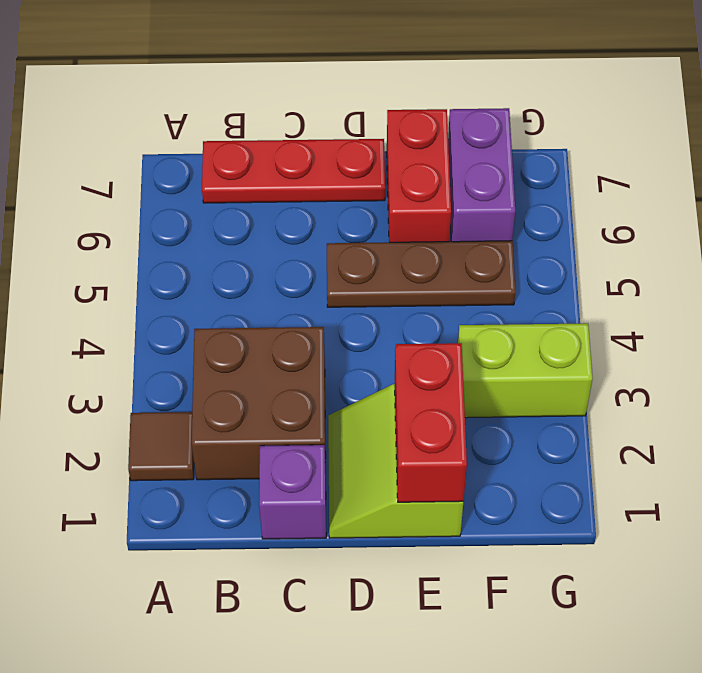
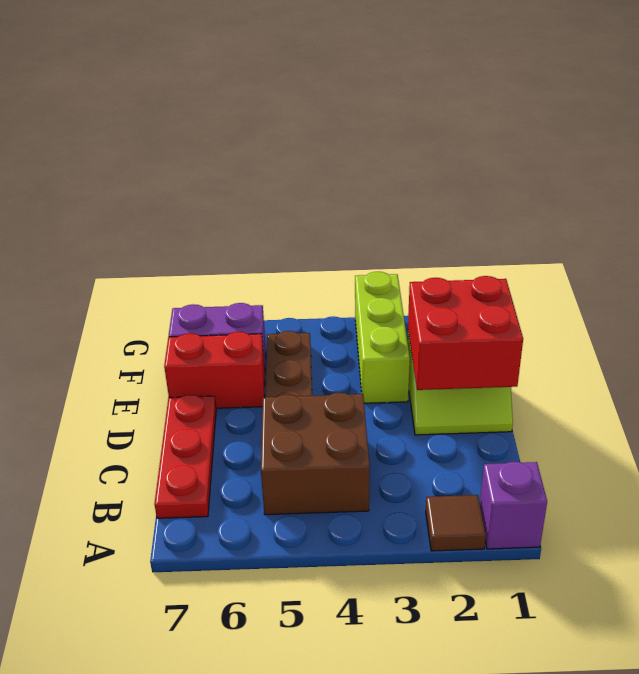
brown brick B2:C3 level 1 -> brown brick B4:C5 level 1
purple brick C1 level 1 -> purple brick A1 level 1
red brick E1:E2 level 2 -> red brick D1:E2 level 2
lime brick F3:G3 level 1 -> lime brick E3:G3 level 1

